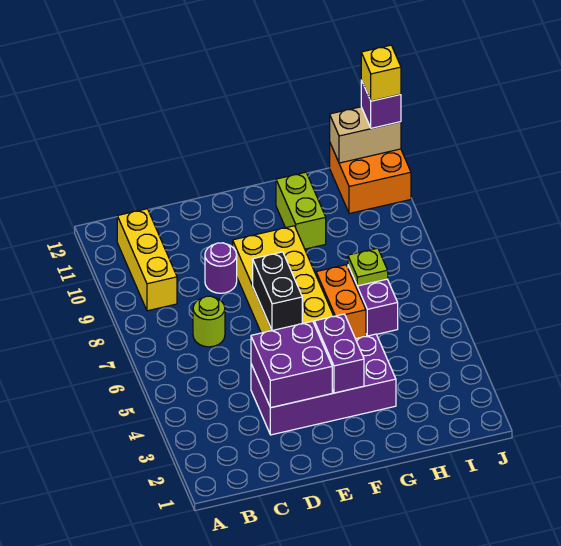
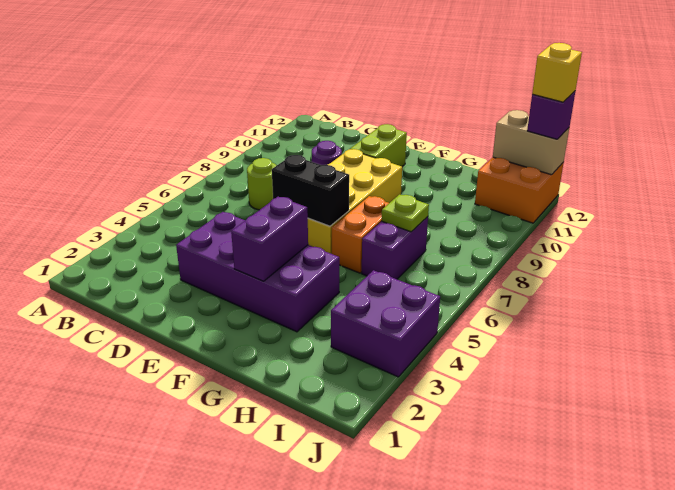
yellow brick B9:B11 level 1 -> none
purple brick D3:E4 level 2 -> purple brick I3:J4 level 1
black brick E6:E7 level 2 -> black brick E6:F6 level 2
lime brick G10:G11 level 1 -> lime brick E10:E11 level 1

